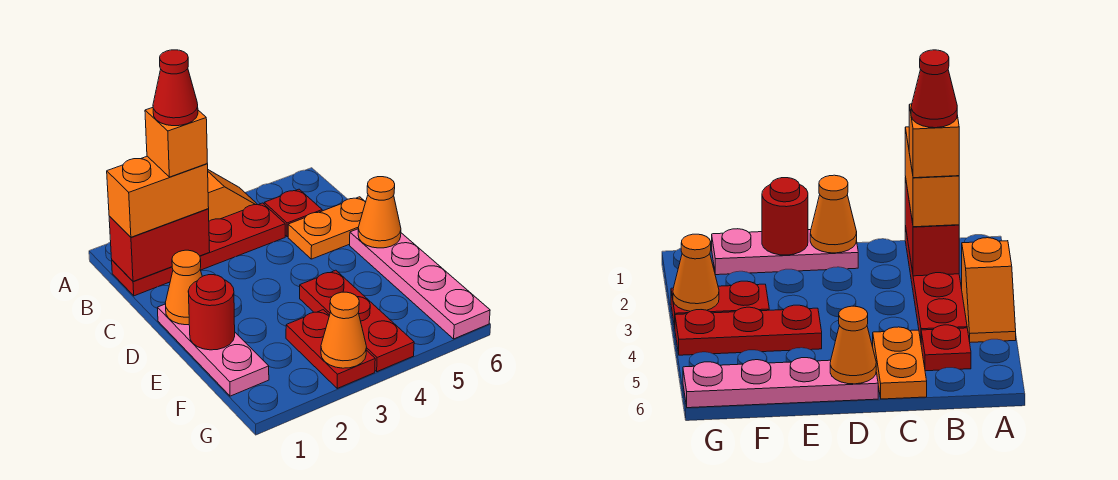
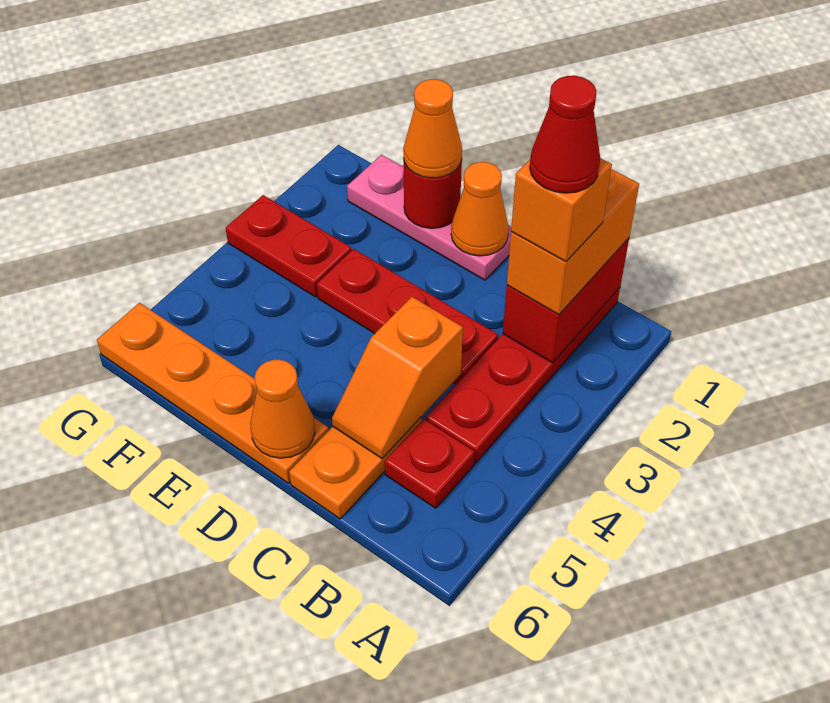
orange slope A3:A4 level 1 top 3 -> orange slope C4:C5 level 2 top 4
pink plate D6:G6 level 1 -> orange plate D6:G6 level 1
red plate E4:G4 level 1 -> red plate C3:E3 level 1
orange cone G3 level 2 -> orange cone E1 level 3

